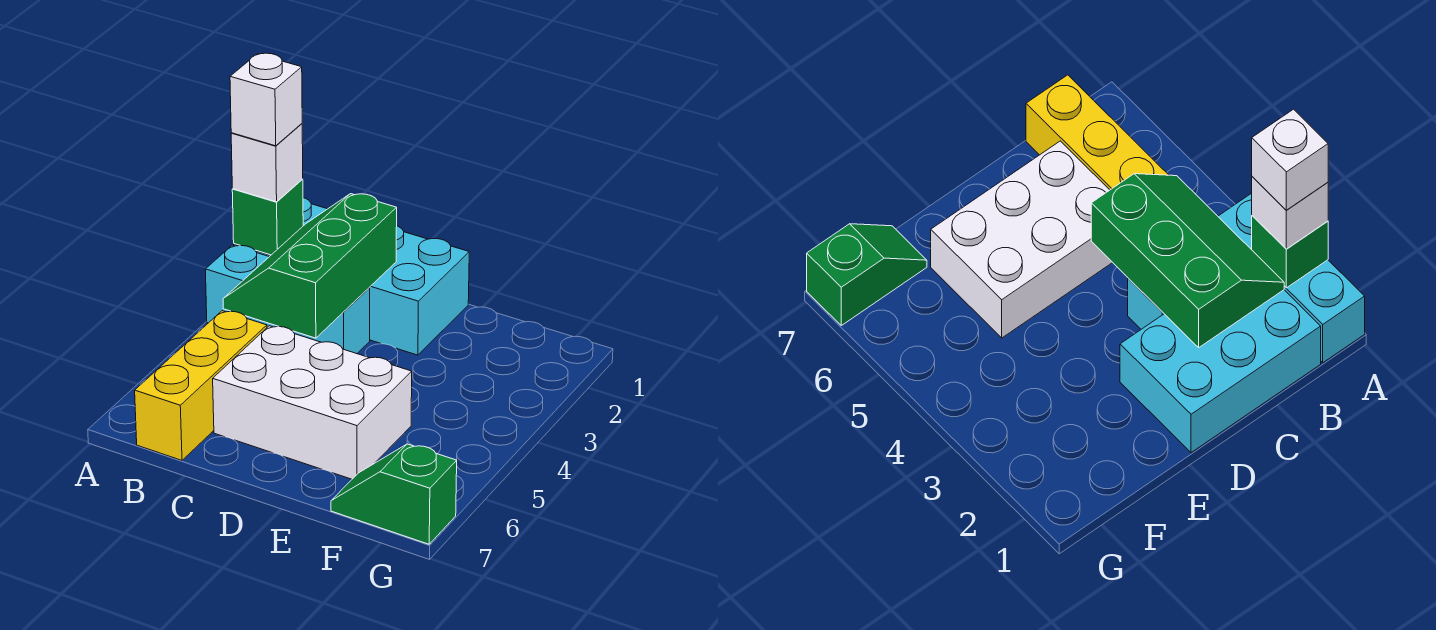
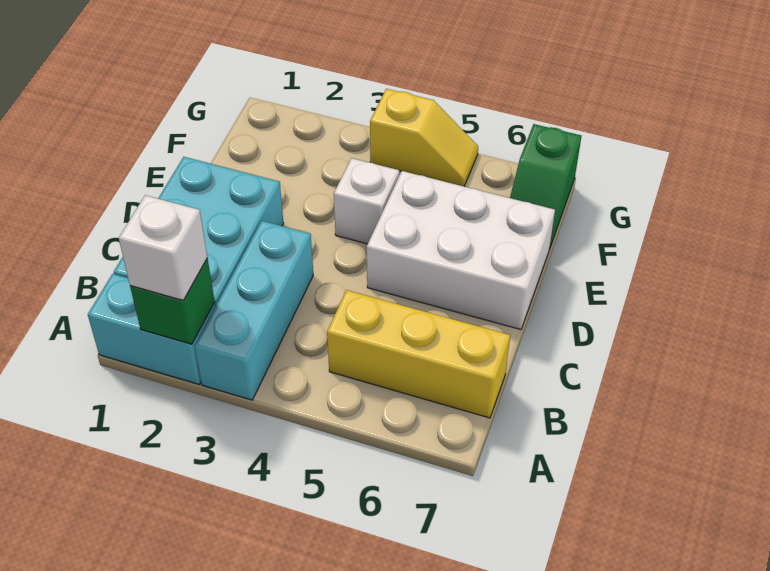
white brick A2 level 4 -> white brick E4 level 1
green slope B2:C4 level 2 top C -> none
white brick C5:E6 level 1 -> white brick D5:E7 level 1
none -> yellow slope G4:G5 level 1 top 4

